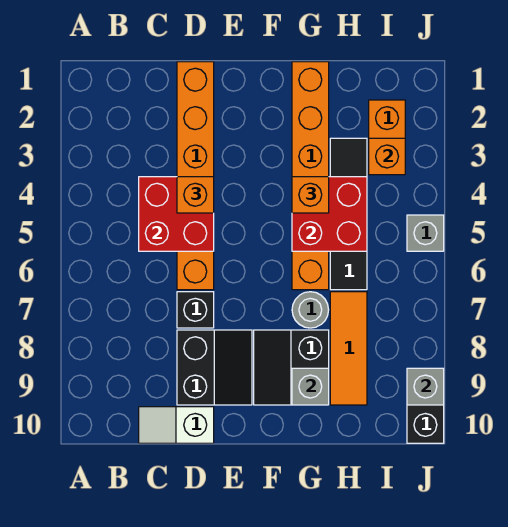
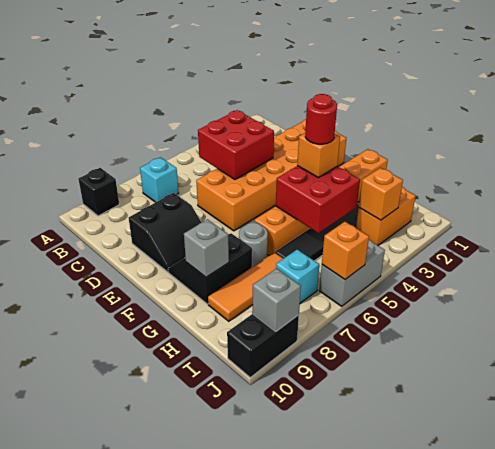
none -> cyan brick B7 level 1
white slope C10:D10 level 1 top D -> none
orange brick D1:D6 level 1 -> orange brick D1:E6 level 1
orange brick D4 level 3 -> orange brick J6 level 2
black brick D7 level 1 -> black brick A9 level 1
none -> red round brick G4 level 4
none -> cyan brick I7 level 1
grey brick J5 level 1 -> grey brick J5:J6 level 1

